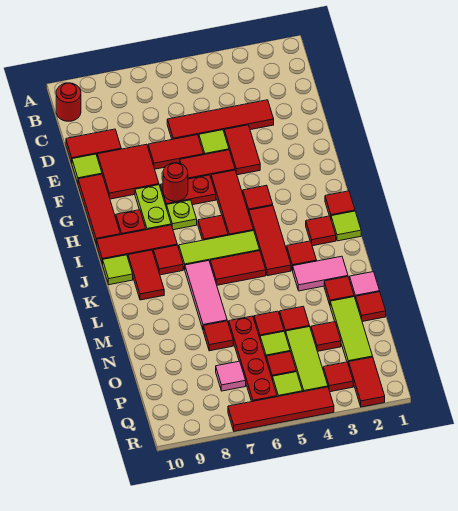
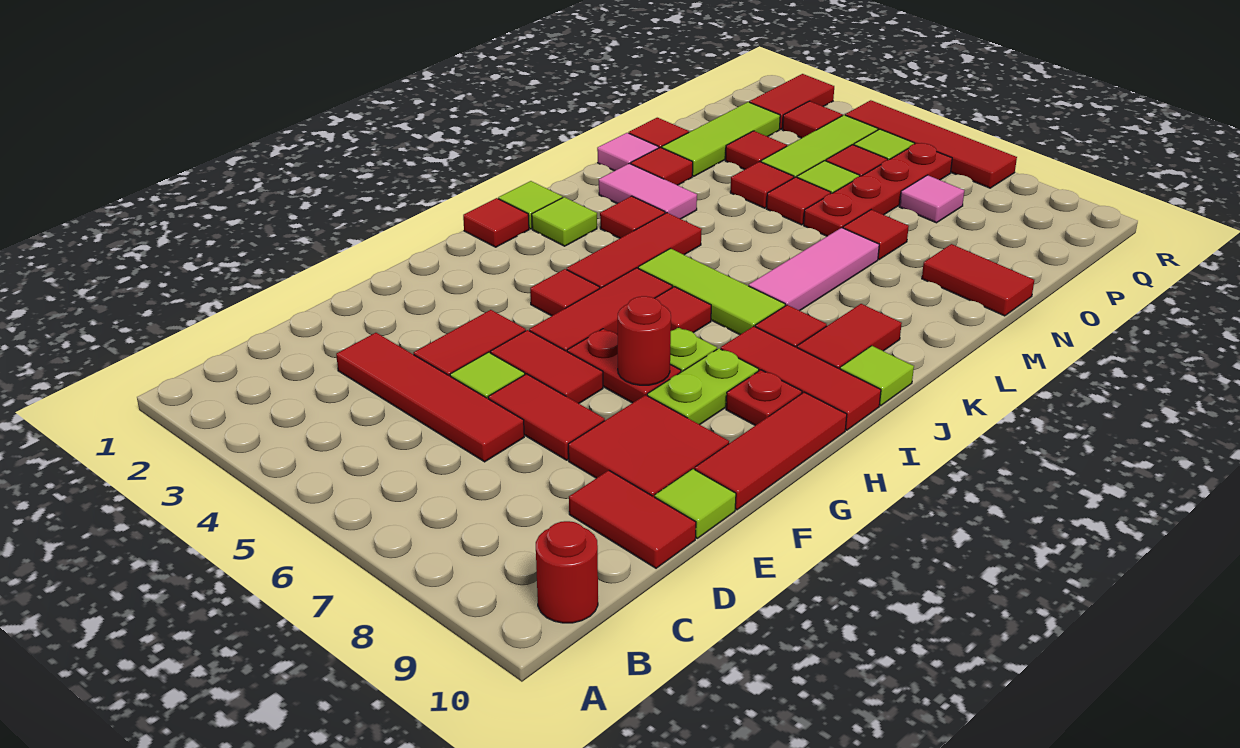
red tile J2 level 1 -> lime tile J2 level 1
red tile K5:K6 level 1 -> red tile N9:N10 level 1

